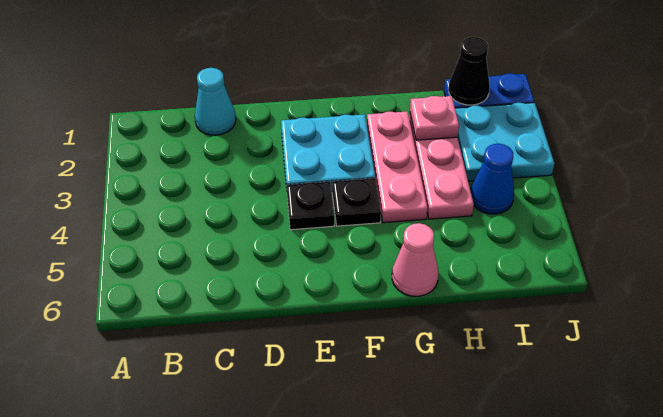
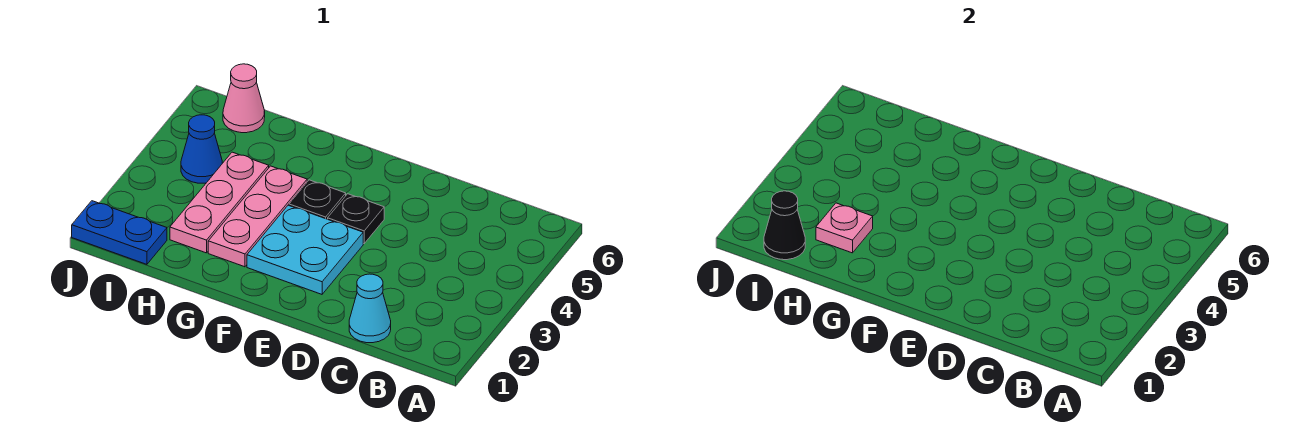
pink cone G6 level 1 -> pink cone I6 level 1
cyan plate I2:J3 level 1 -> none

